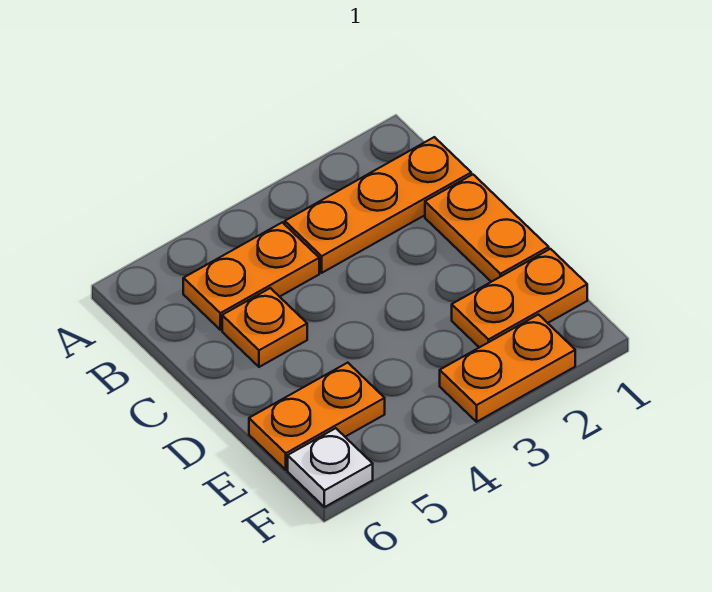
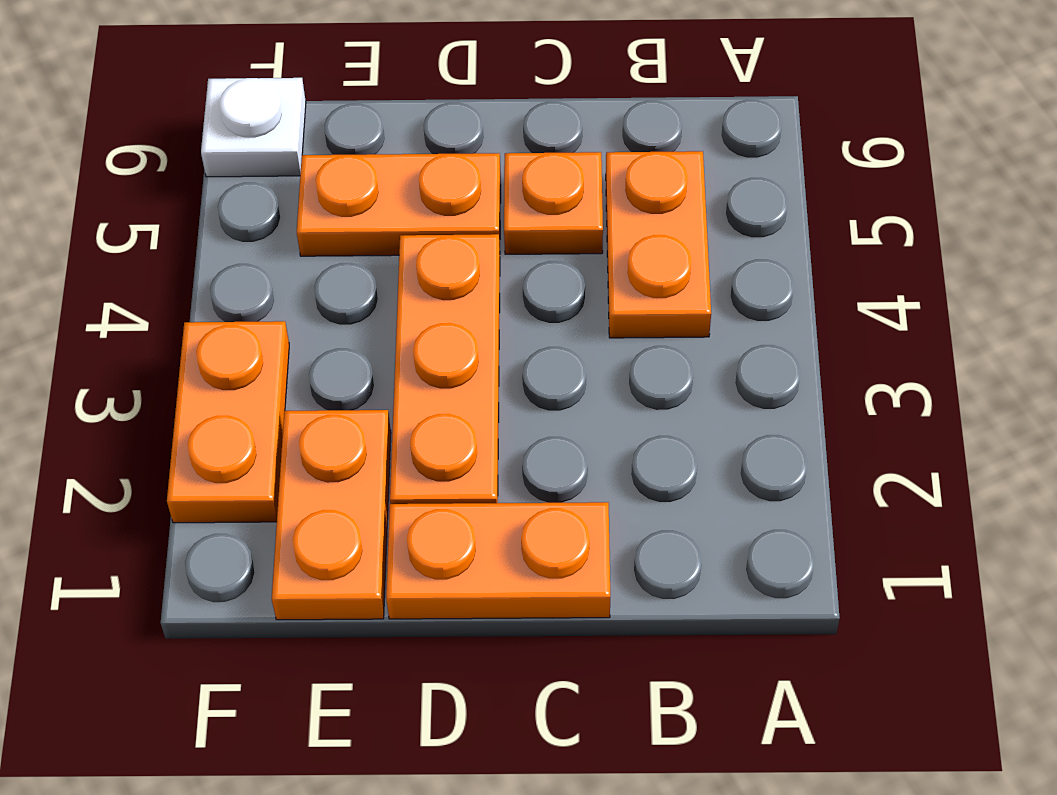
orange plate B1:B3 level 1 -> orange plate D2:D4 level 1
orange plate E5:E6 level 1 -> orange plate D5:E5 level 1

